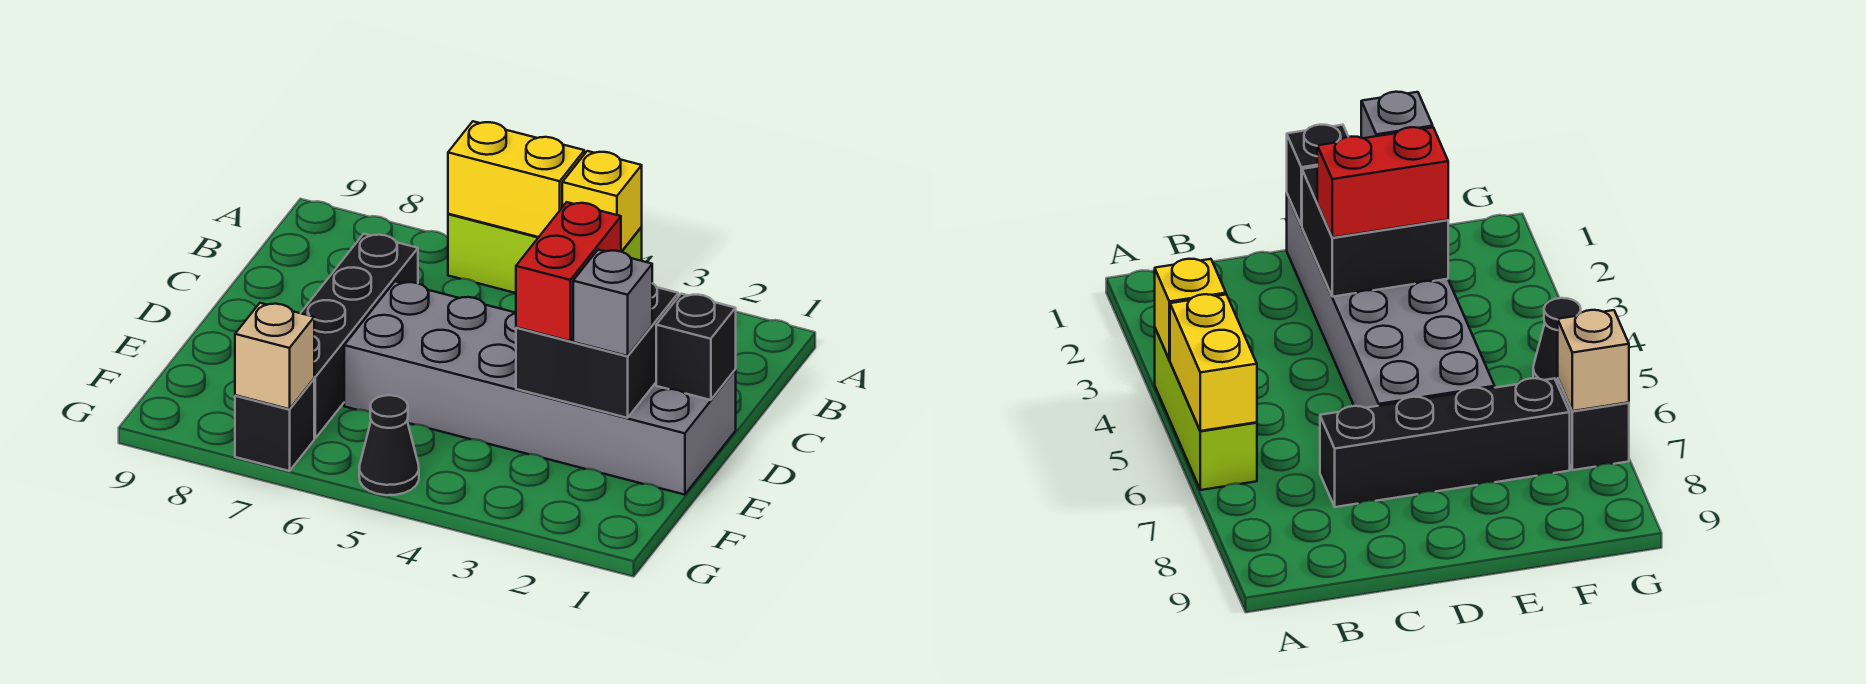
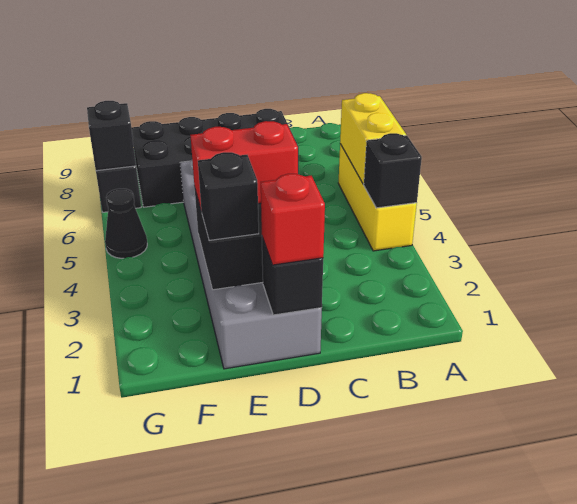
lime brick A4:A6 level 1 -> yellow brick A4:A6 level 1
yellow brick A4 level 2 -> black brick A4 level 2
black brick C7:F7 level 1 -> black brick C7:F8 level 1
none -> red brick D1 level 3
grey brick E2 level 3 -> black brick E2 level 3
tan brick G7 level 2 -> black brick G7 level 2

